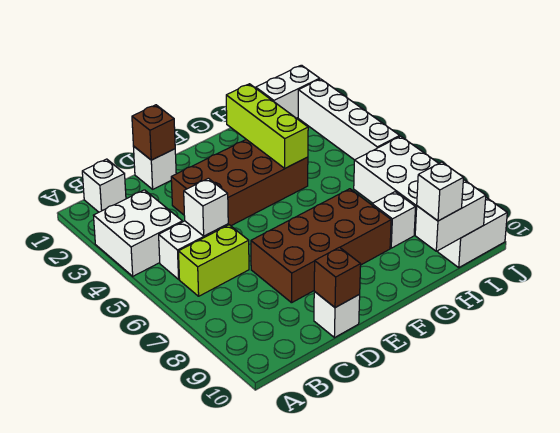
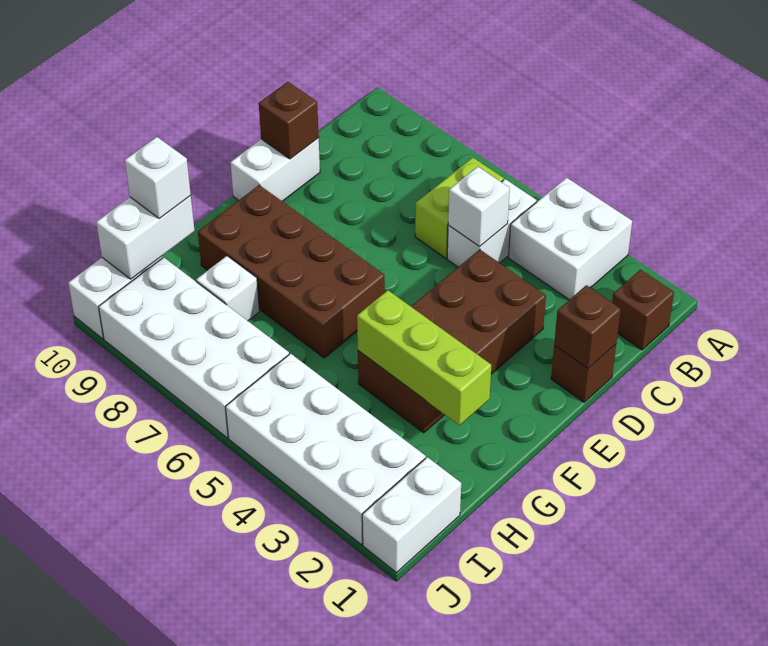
white brick B1 level 1 -> brown brick B1 level 1
white brick D1 level 1 -> brown brick D1 level 1
brown brick D7:G8 level 1 -> brown brick F6:G9 level 1
white brick D10 level 1 -> white brick D10:E10 level 1
white brick J2:J5 level 1 -> white brick I2:J5 level 1

